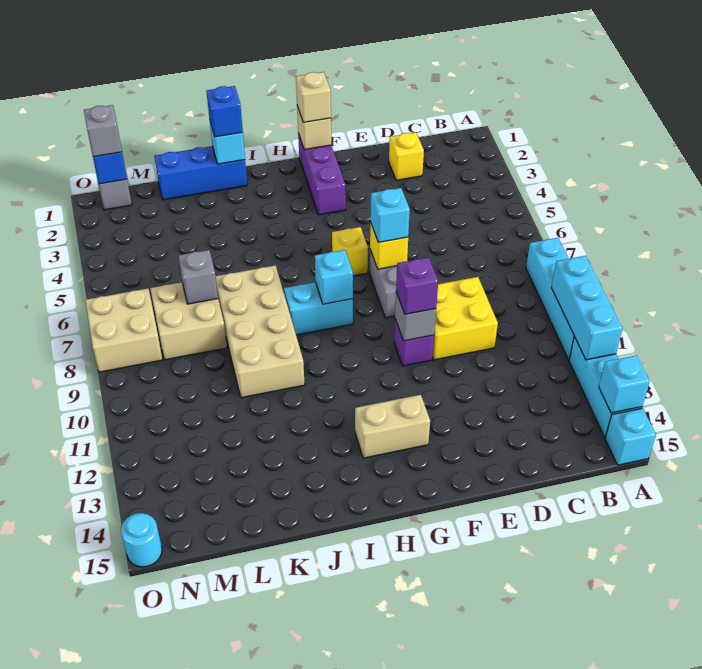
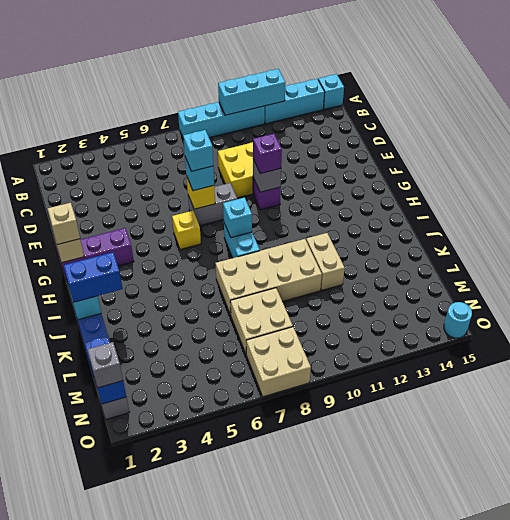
cyan brick A14 level 2 -> cyan brick F7 level 4
yellow brick D2 level 1 -> none
tan brick G13:H13 level 1 -> tan brick J11:K11 level 1
blue brick J1 level 3 -> blue brick J1:J2 level 3
grey brick L7 level 2 -> none

